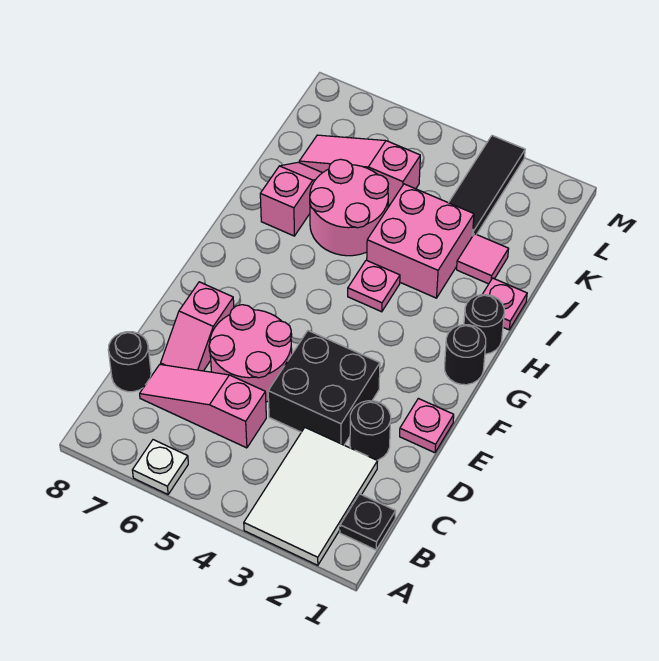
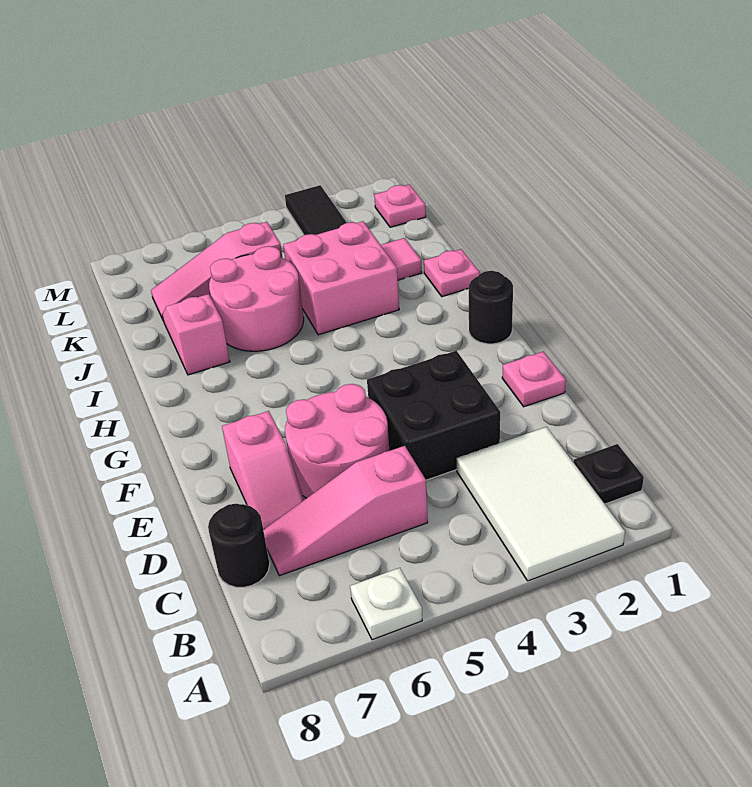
black round brick D2 level 1 -> none
black round brick H1 level 1 -> none
pink plate H4 level 1 -> pink plate L1 level 1

